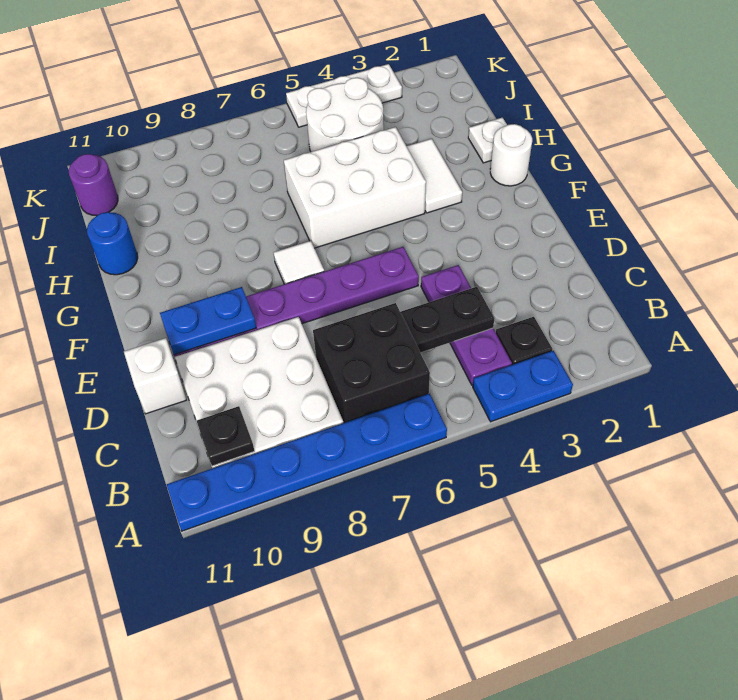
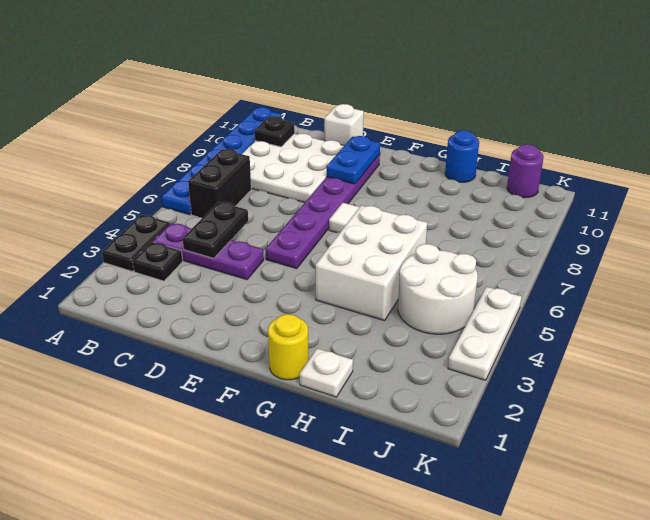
blue plate A3:A4 level 1 -> black plate A3:A4 level 1
black brick B6:C7 level 1 -> black brick B6:B7 level 1
white round brick G1 level 1 -> yellow round brick G1 level 1
white tile G3:H3 level 1 -> none

